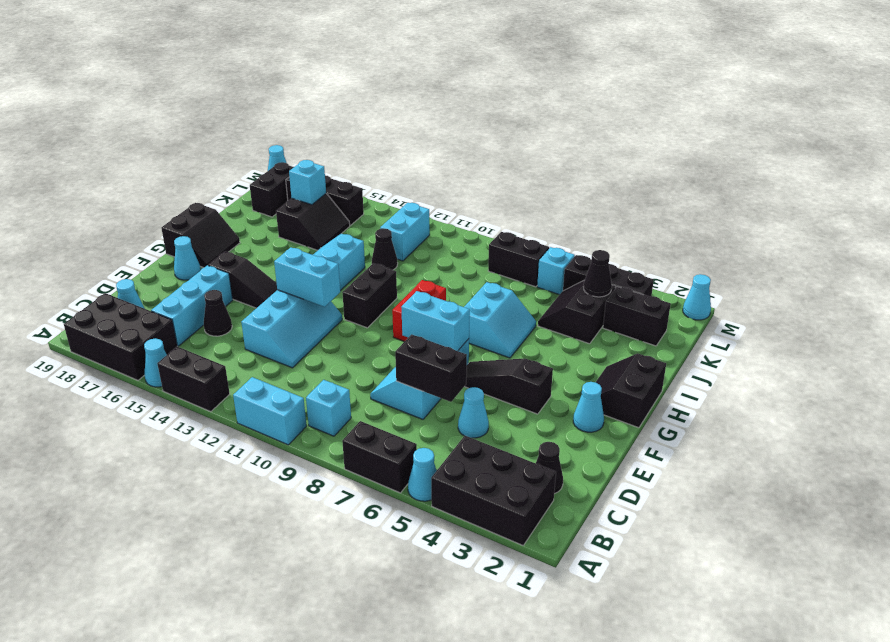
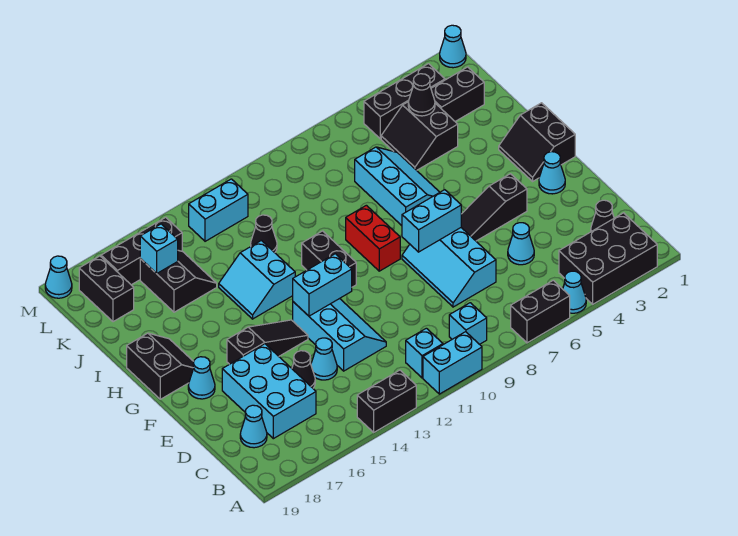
cyan cone A15 level 1 -> cyan cone D14 level 1
black brick A16:B18 level 1 -> none
cyan brick C16:E16 level 1 -> cyan brick C16:E17 level 1
black brick D6:D7 level 2 -> none
cyan slope H6:I7 level 1 top 7 -> cyan slope H6:J7 level 1 top 7
cyan brick K12:L12 level 1 -> cyan brick L12:L13 level 1
cyan brick L6 level 1 -> cyan brick B11 level 1
black brick L7:L8 level 1 -> none

